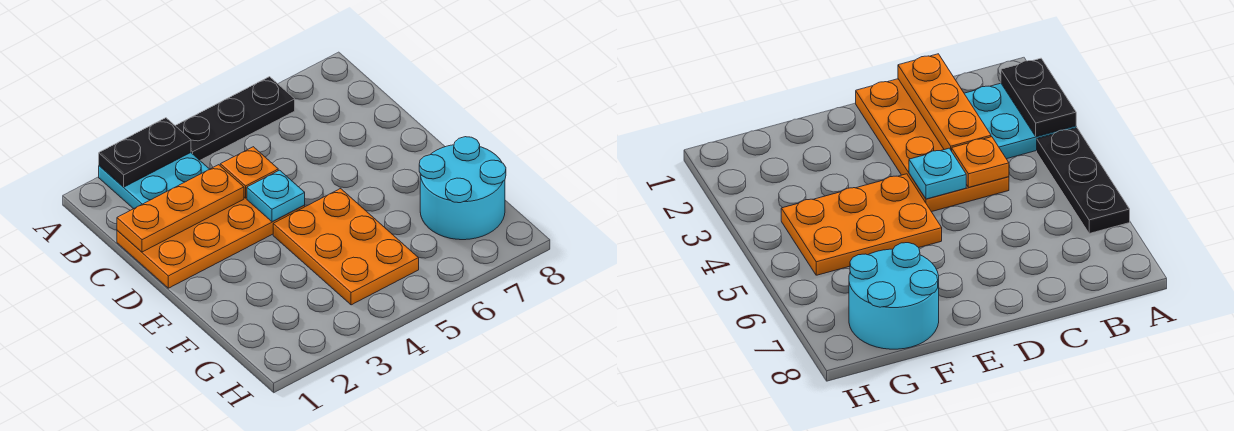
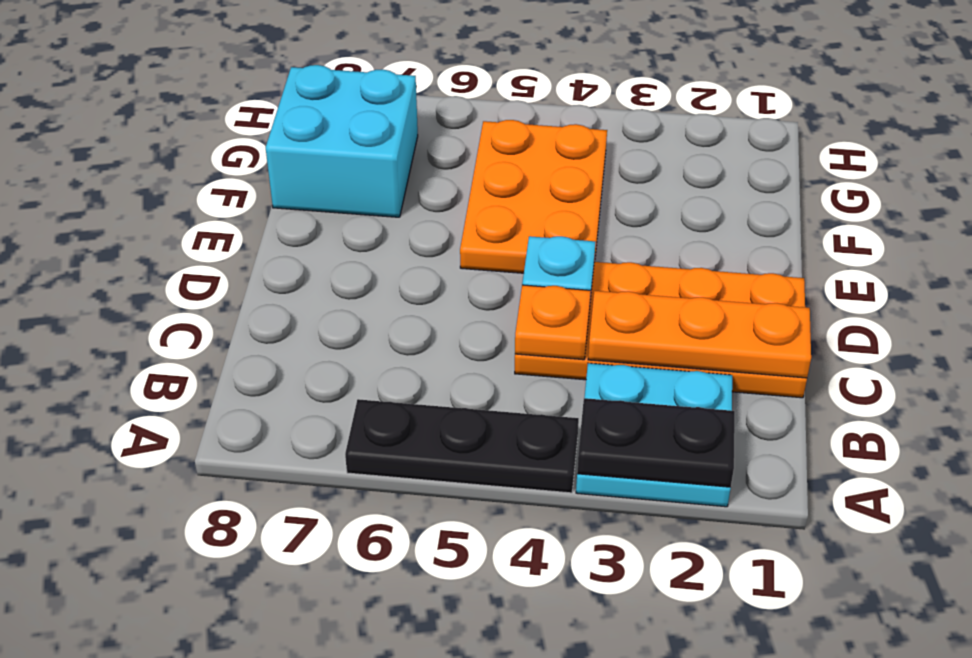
cyan round brick F7:G8 level 1 -> cyan brick F7:G8 level 1

